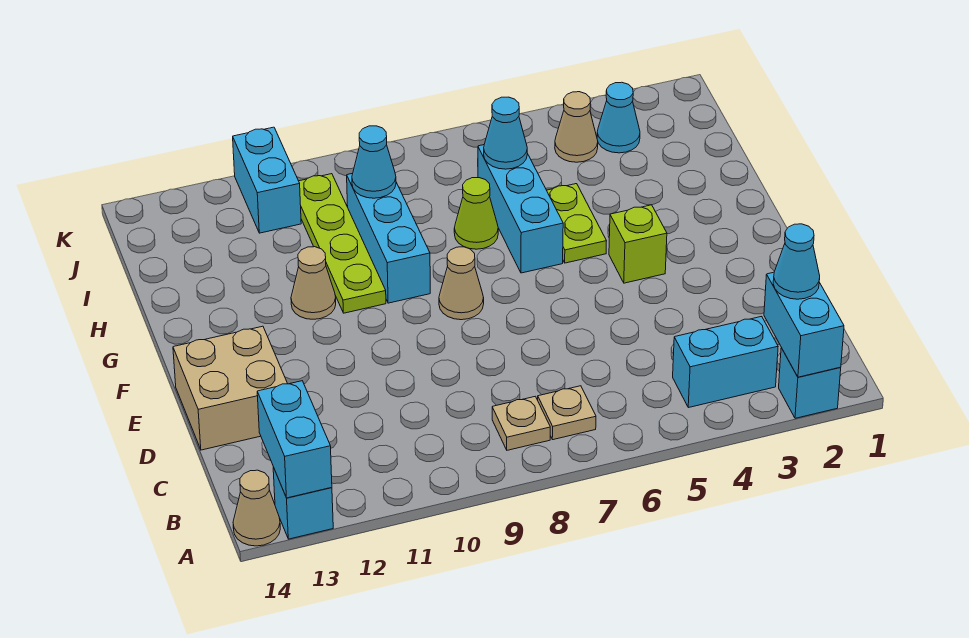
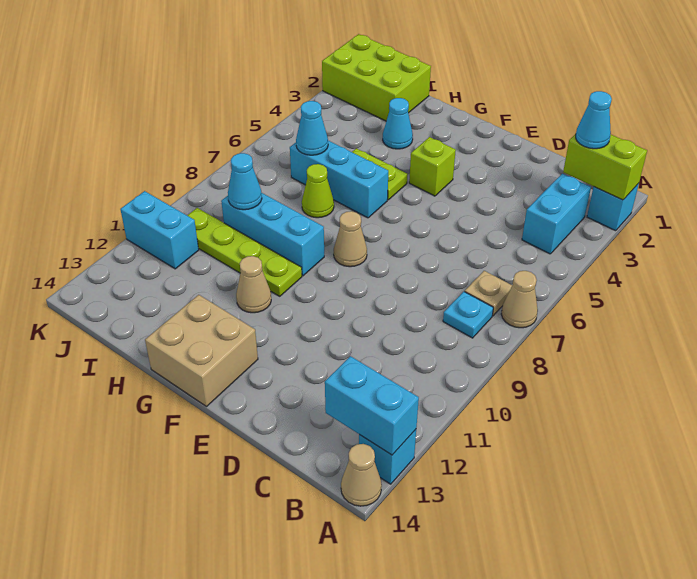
cyan brick A2:B2 level 2 -> lime brick A2:B2 level 2
tan plate B8 level 1 -> cyan plate B8 level 1
tan brick D13:E14 level 1 -> tan brick F13:G14 level 1
none -> lime brick I1:K2 level 1
cyan cone J3 level 1 -> cyan cone H3 level 1
tan cone J4 level 1 -> tan cone A7 level 1

